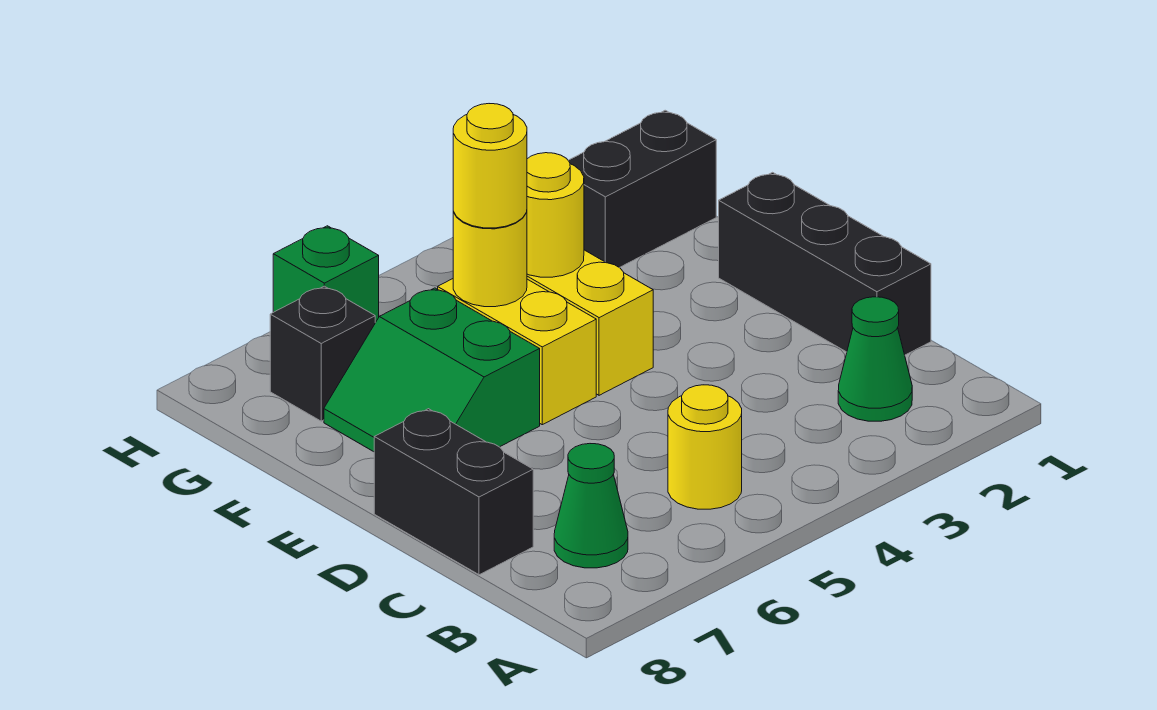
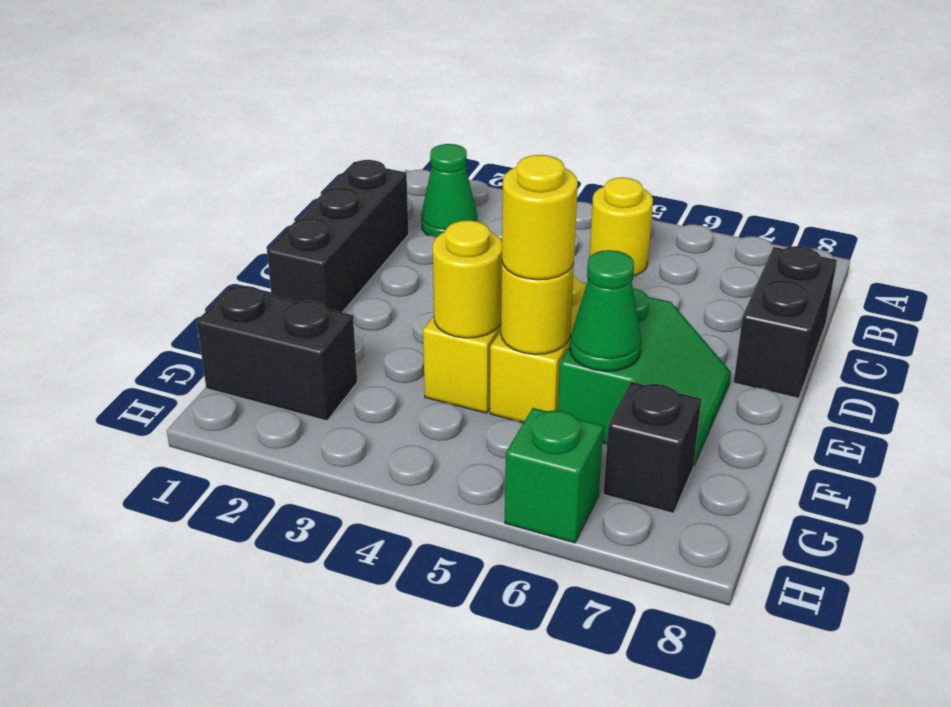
green cone B7 level 1 -> green cone F6 level 2

